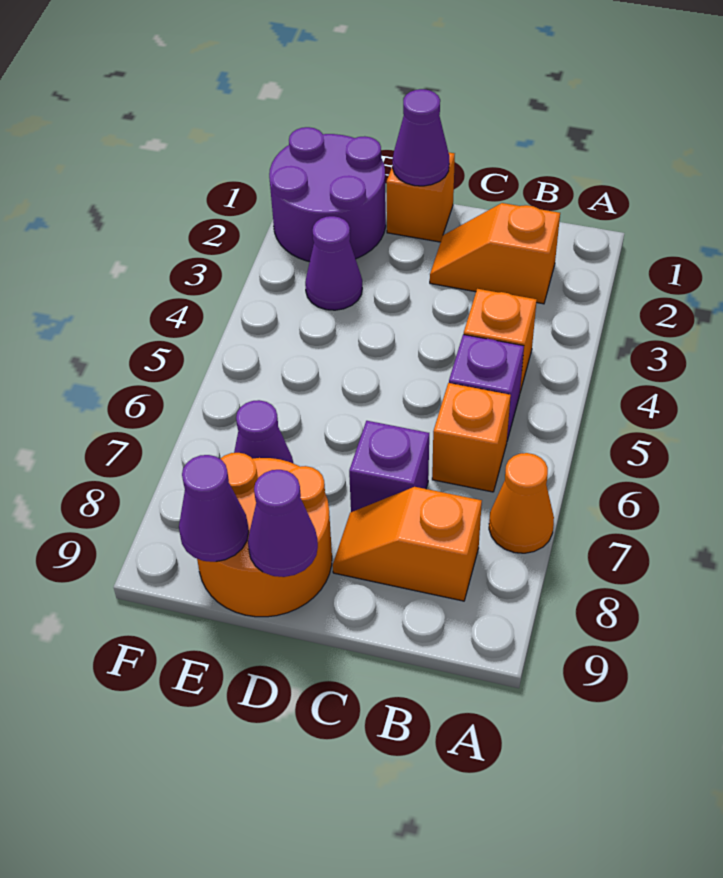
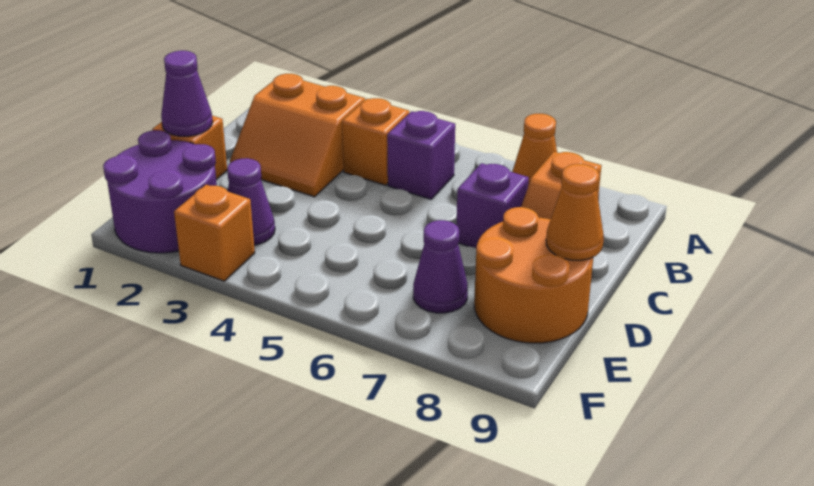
orange slope B2:C2 level 1 top B -> orange slope B2:C3 level 1 top B
orange brick B6 level 1 -> orange brick F3 level 1
purple cone D9 level 2 -> orange cone D9 level 2
purple cone E9 level 2 -> none

